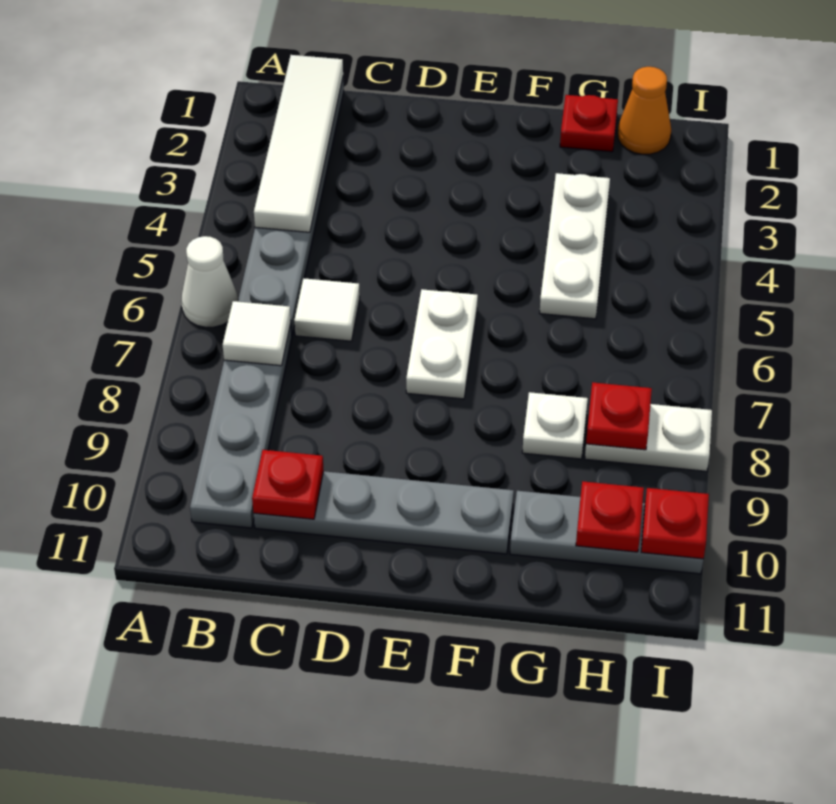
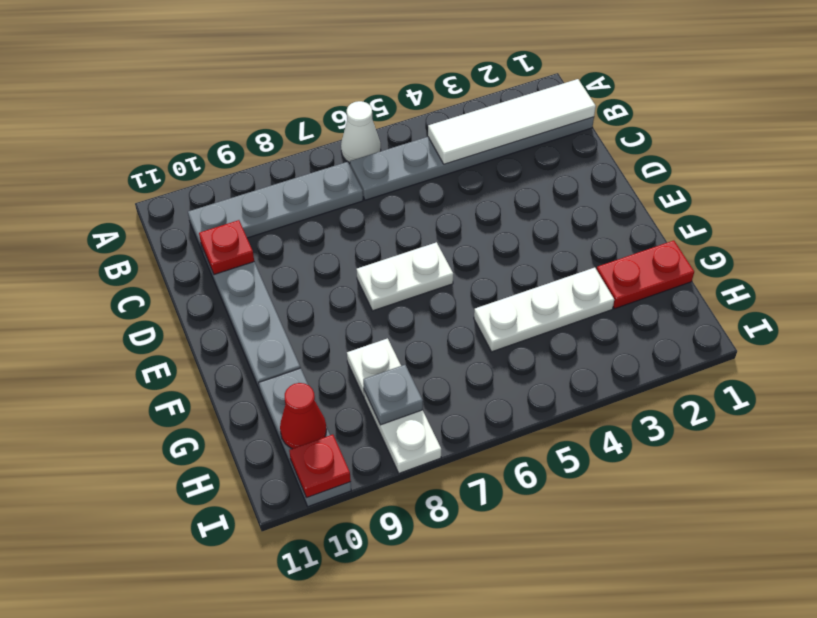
white tile B7 level 2 -> none
white tile C6 level 1 -> none
red plate G1 level 1 -> red plate G1:G2 level 1
orange cone H1 level 1 -> none
red plate H8 level 2 -> grey plate H8 level 2
red plate H10 level 2 -> red cone H10 level 2

